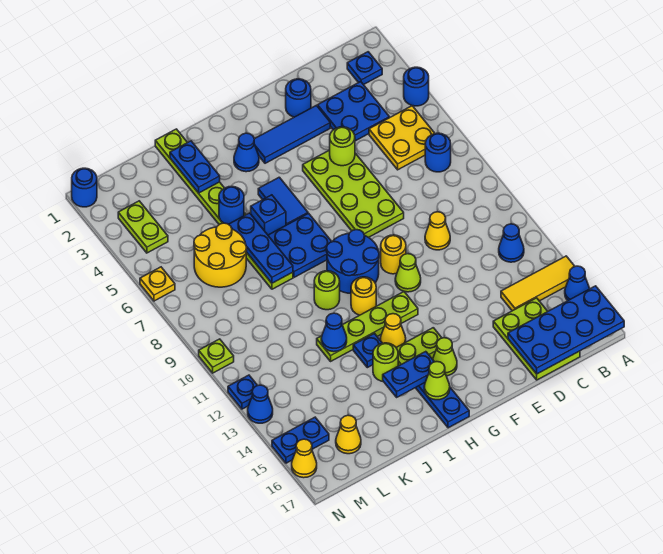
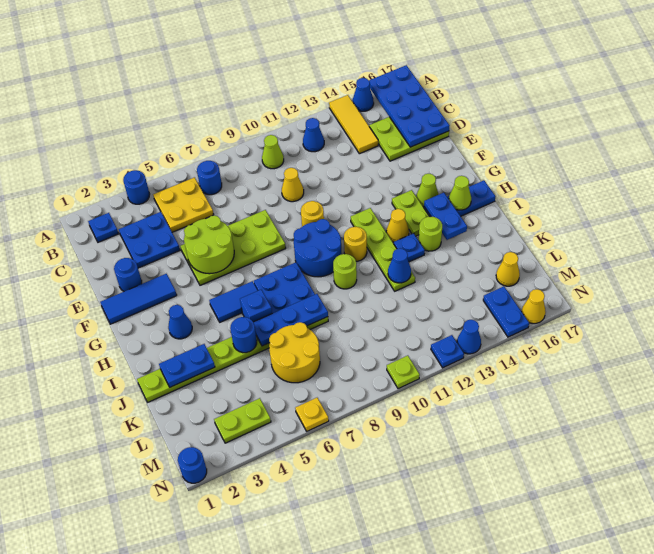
blue tile E3:G3 level 1 -> blue tile F1:F3 level 1
lime round brick E5 level 2 -> lime round brick E5:F6 level 2
lime cone F11 level 1 -> lime cone B10 level 1

